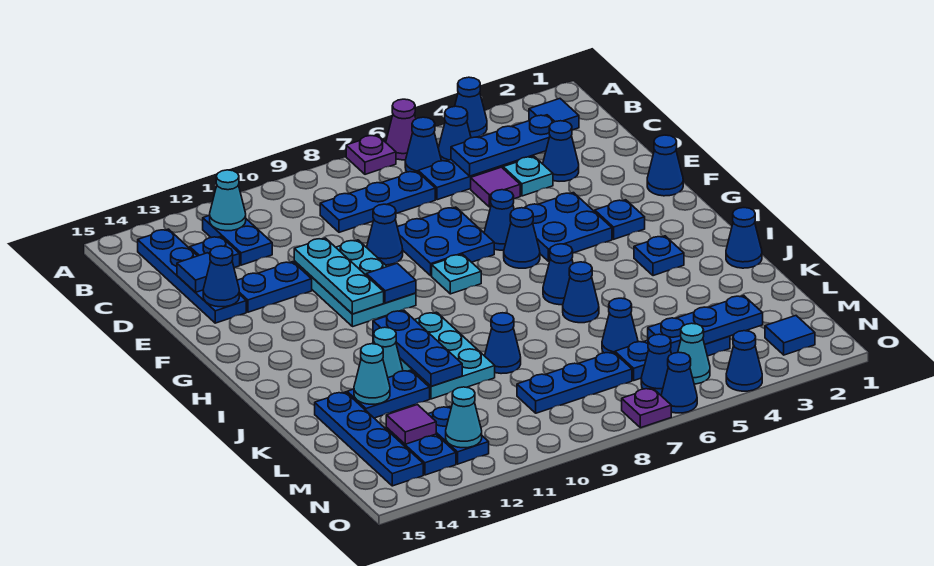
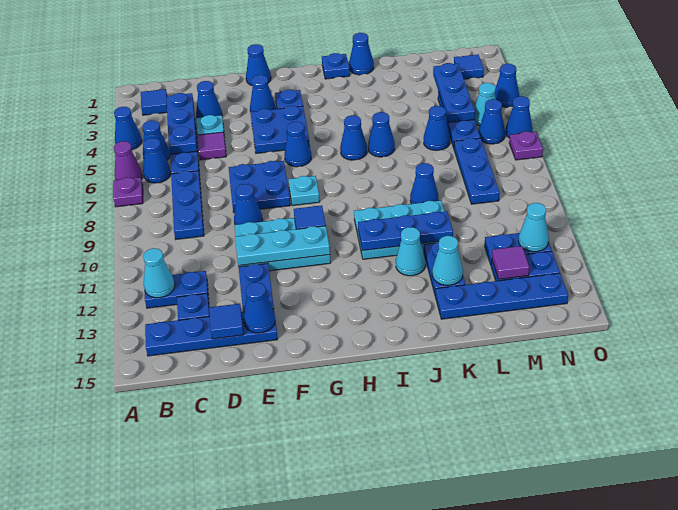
blue cone F6 level 1 -> blue cone F3 level 1
blue plate I3 level 1 -> blue plate I1 level 1

